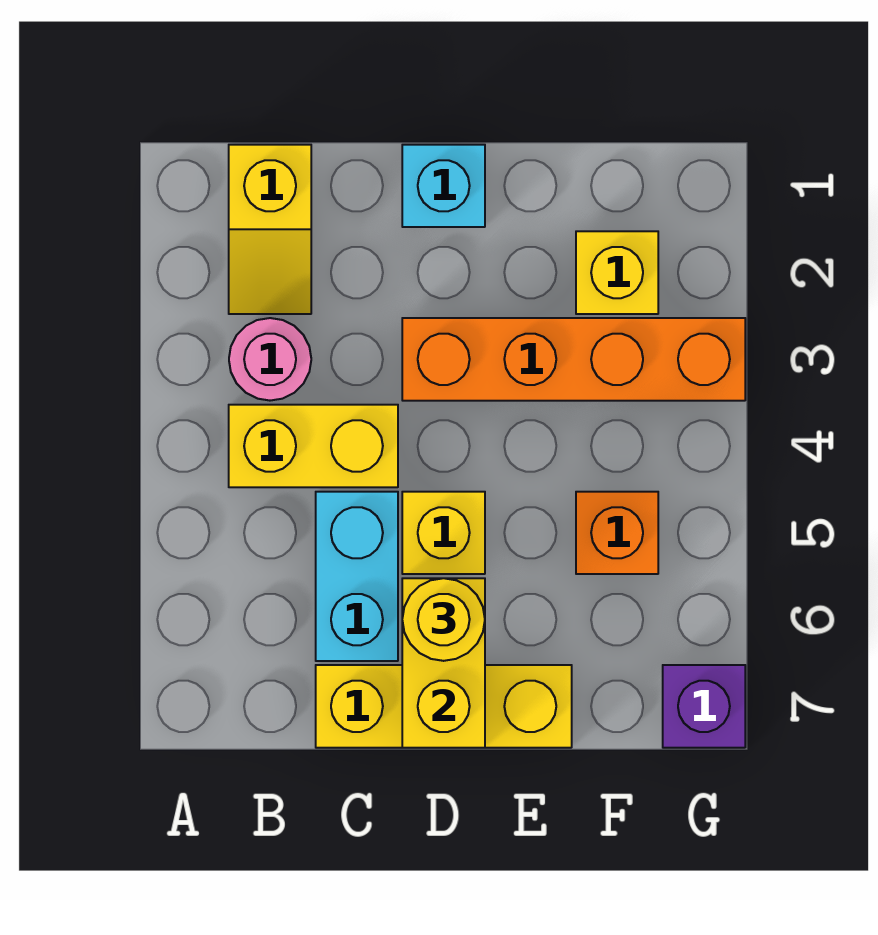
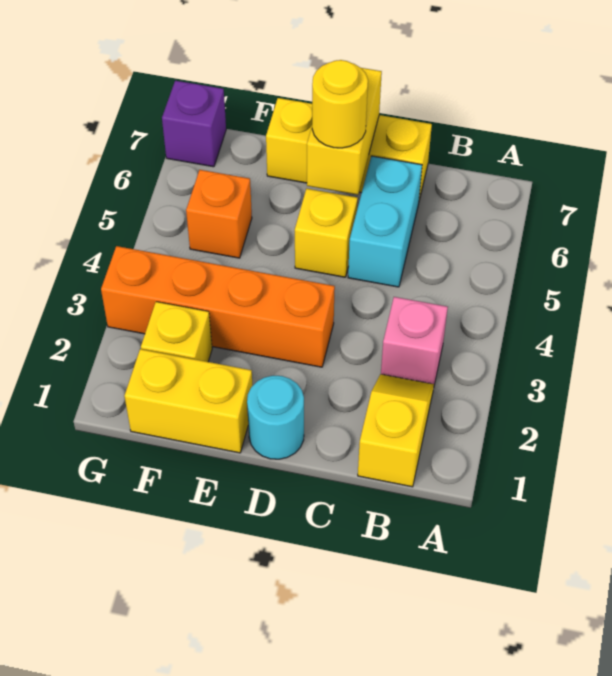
pink round brick B3 level 1 -> pink brick B3 level 1
yellow brick B4:C4 level 1 -> yellow brick E1:F1 level 1
cyan brick D1 level 1 -> cyan round brick D1 level 1

